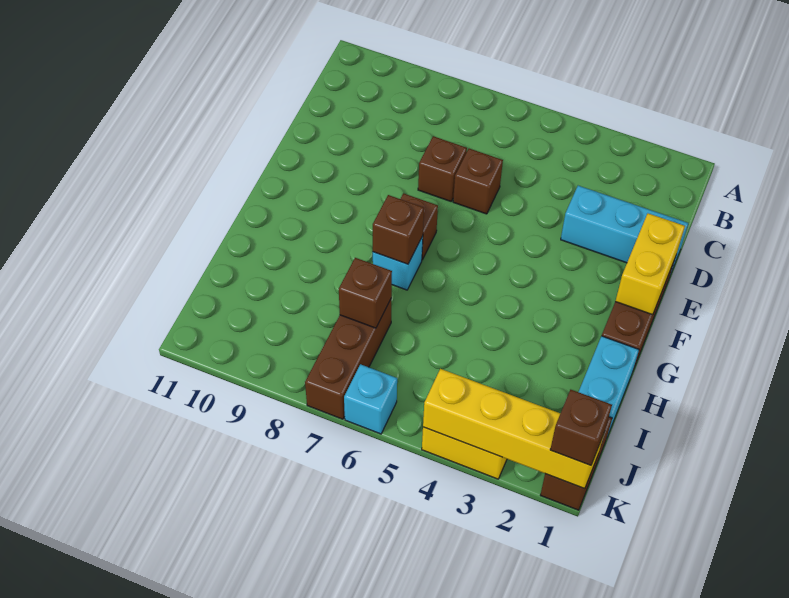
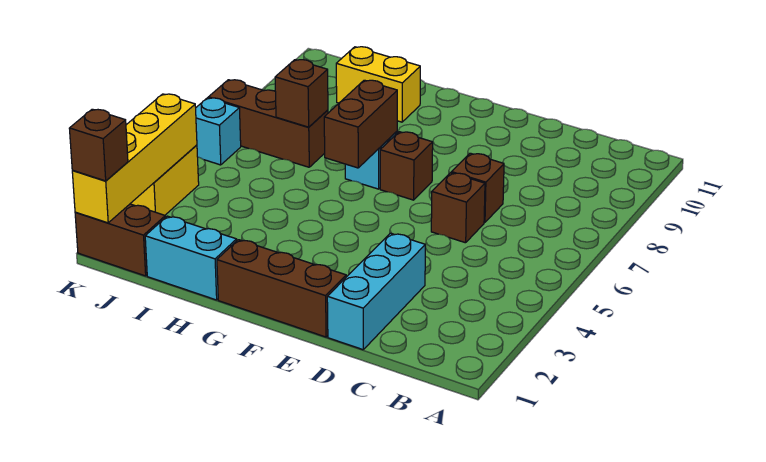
yellow brick E1:F1 level 2 -> yellow brick H10:I10 level 1
brown brick G7 level 2 -> brown brick G6:G7 level 2

